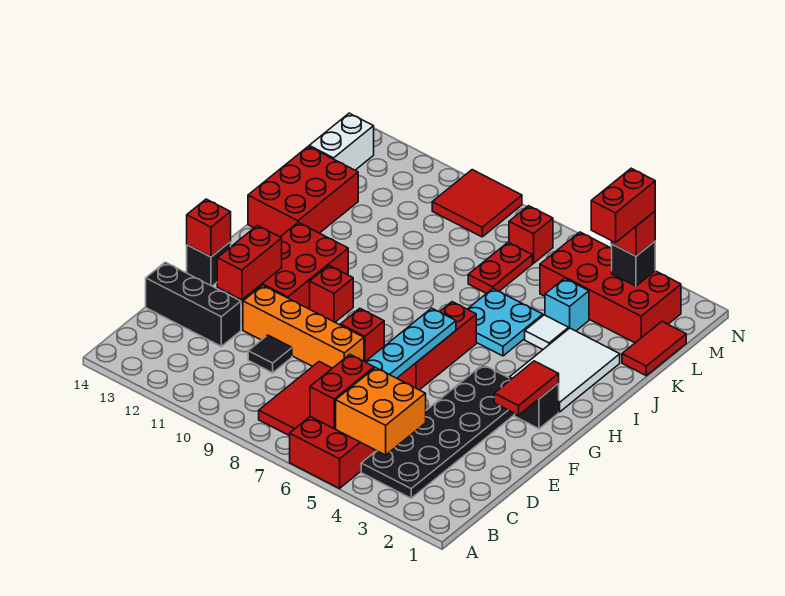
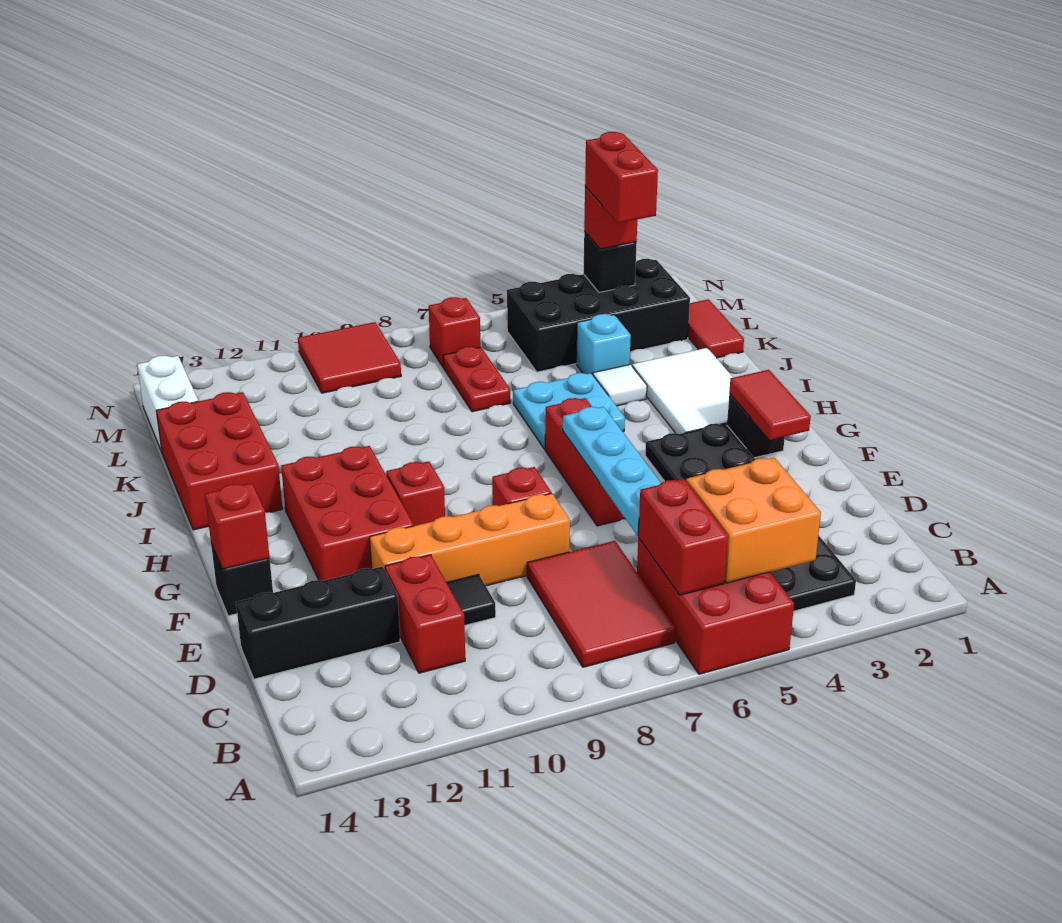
red brick E12:F12 level 2 -> red brick C11:D11 level 1
red brick L2:M5 level 1 -> black brick L2:M5 level 1

